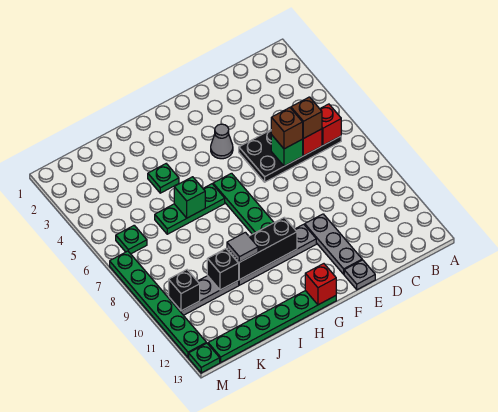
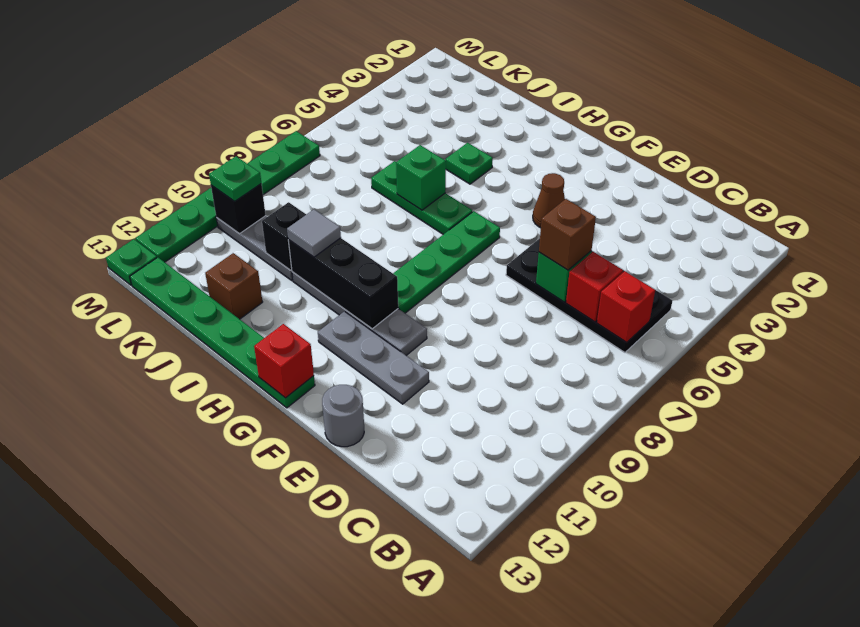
brown brick C6 level 3 -> brown brick J12 level 1
grey plate E10:E12 level 1 -> grey plate E11:G11 level 1
grey plate E13 level 1 -> grey round brick E13 level 1
grey cone F4 level 1 -> brown cone F4 level 1
green plate L6 level 1 -> green plate L10 level 3

